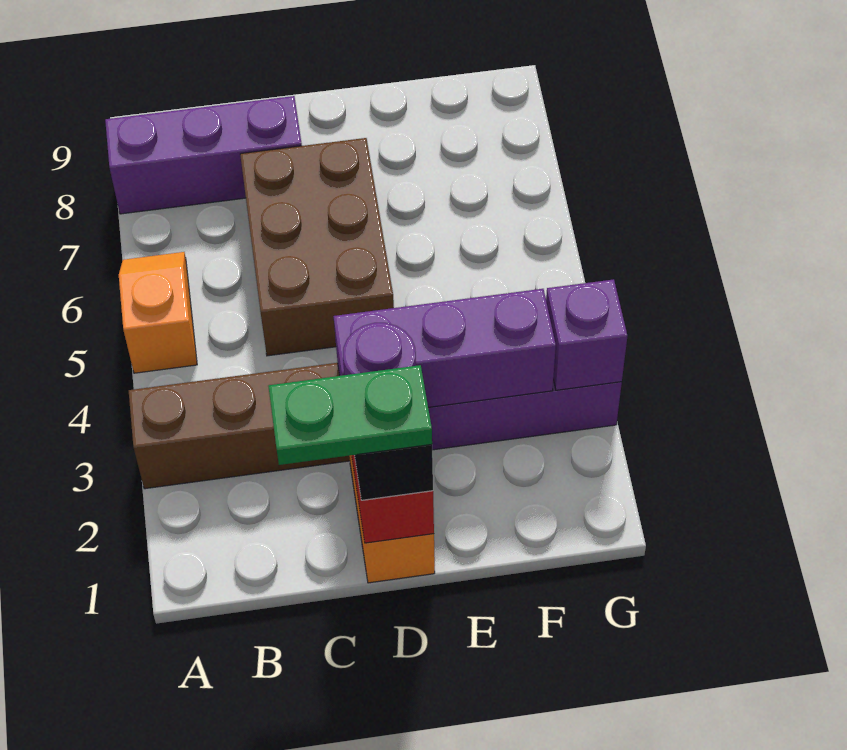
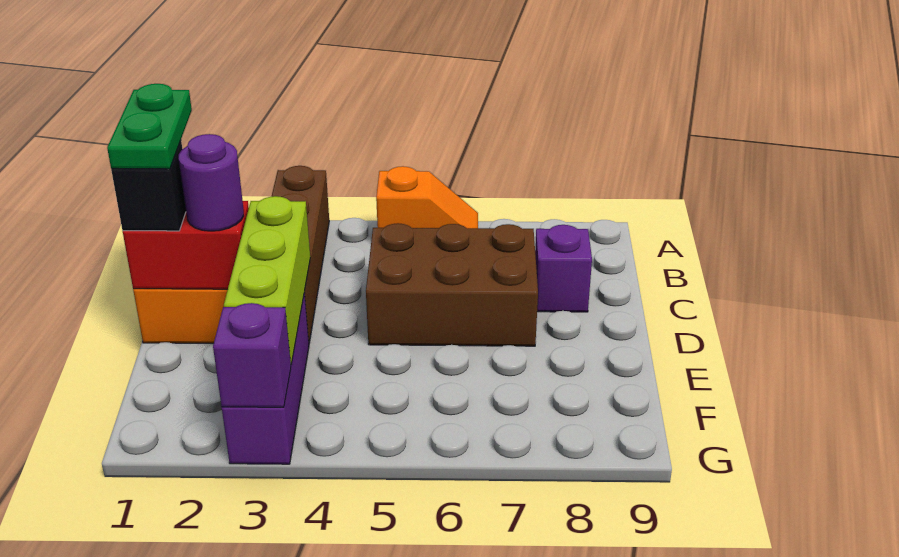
purple brick A8:C8 level 1 -> purple brick C8 level 1
purple brick D3:F3 level 2 -> lime brick D3:F3 level 2

